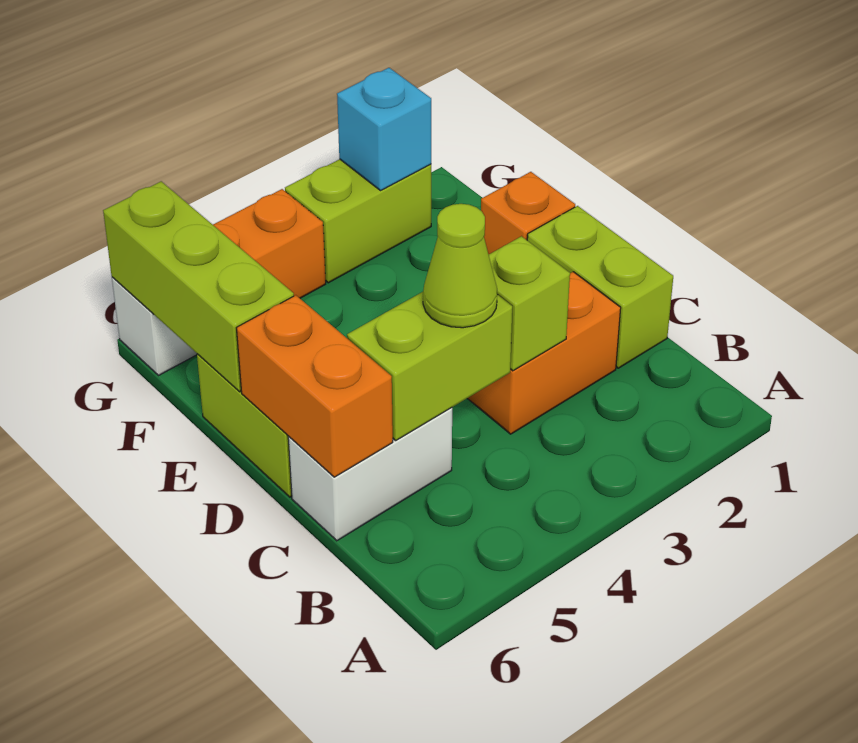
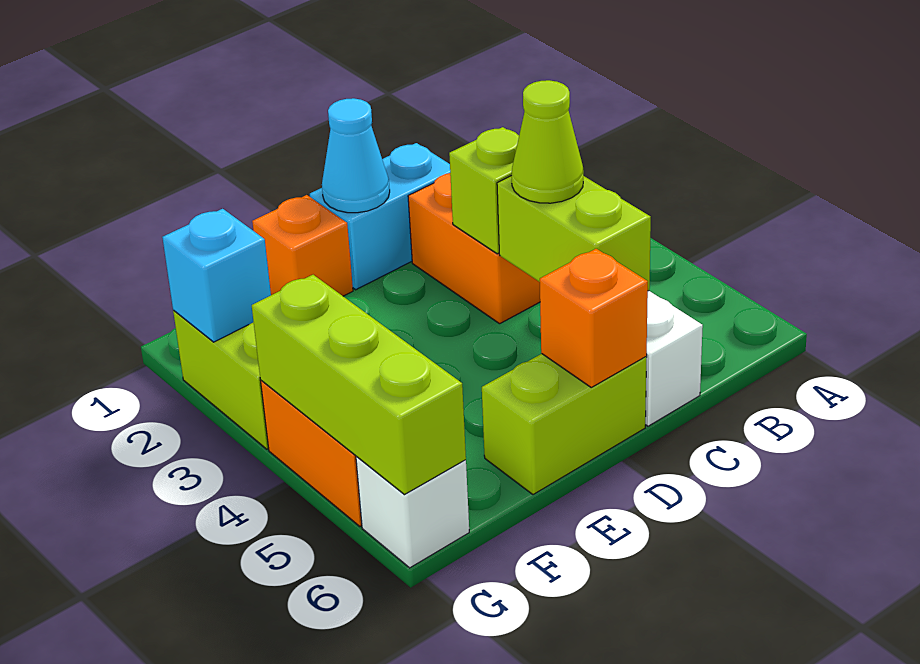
lime brick C1:D1 level 1 -> cyan brick C1:D1 level 1
orange brick C6:D6 level 2 -> orange brick D6 level 2
none -> cyan cone D1 level 2
lime brick E6:G6 level 2 -> lime brick G4:G6 level 2

